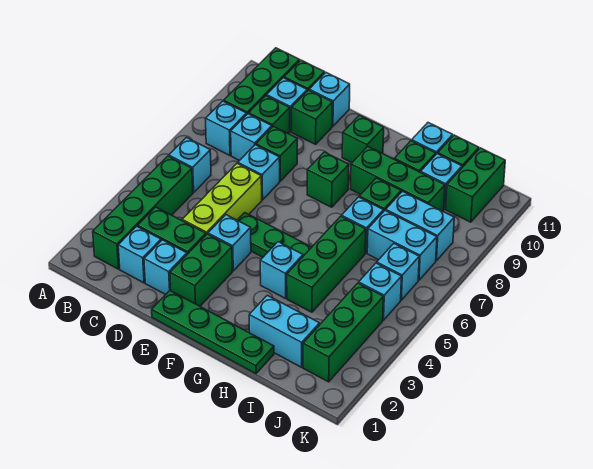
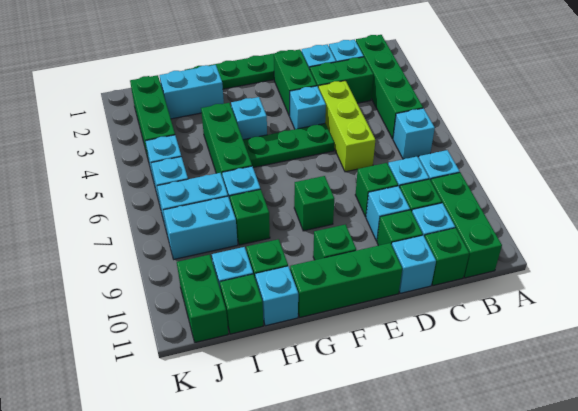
cyan brick D7 level 1 -> cyan brick D9 level 1
green brick G9:I9 level 1 -> green brick E11:G11 level 1

